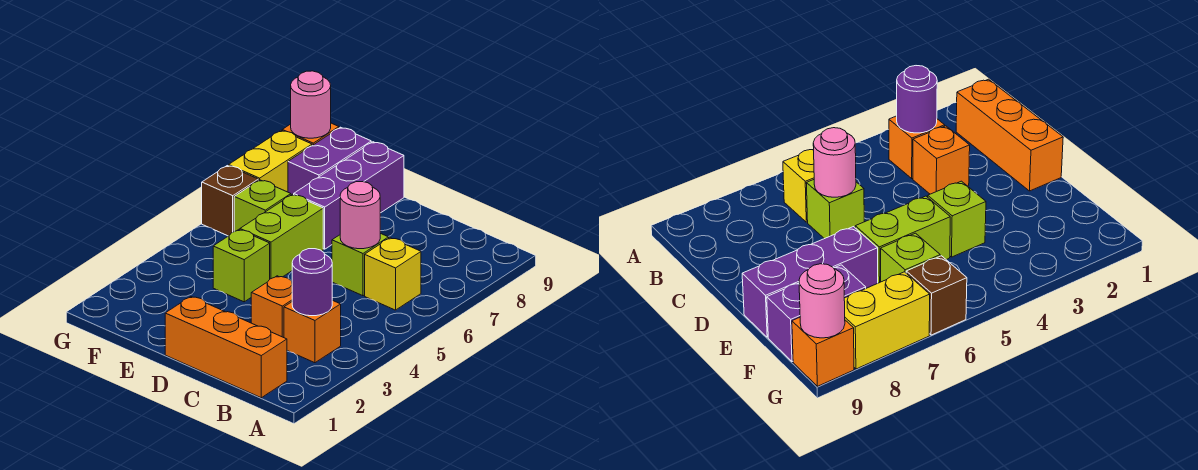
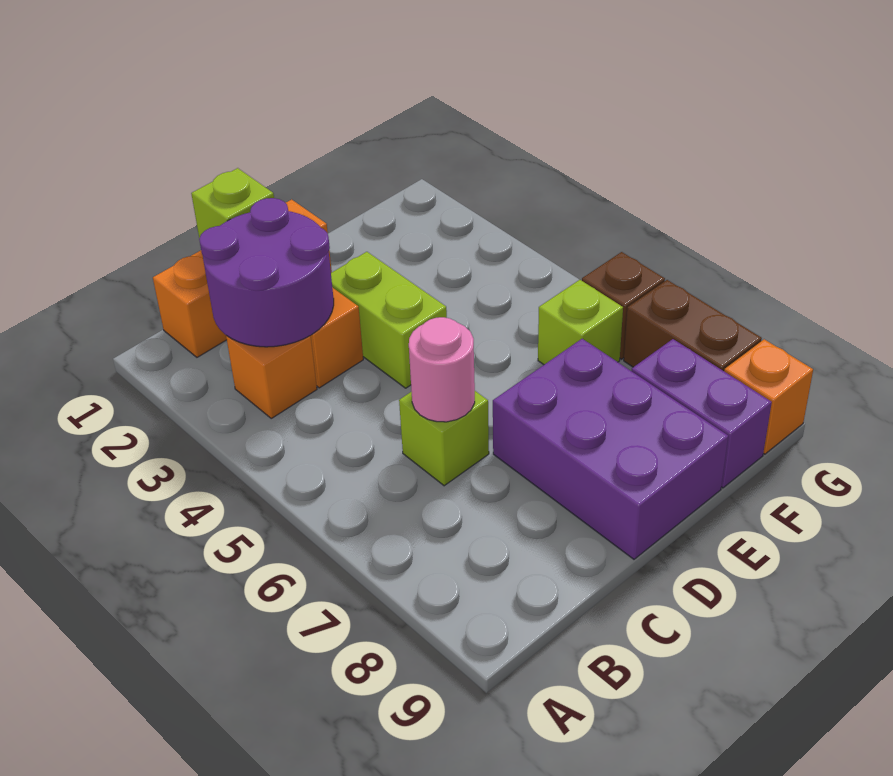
purple round brick B3 level 2 -> purple round brick B2:C3 level 2
yellow brick B6 level 1 -> none
lime brick E4 level 1 -> lime brick C1 level 2
lime brick E5:E6 level 1 -> lime brick D3:D4 level 1
purple brick E7:E9 level 1 -> purple brick D7:E9 level 1
yellow brick G7:G8 level 1 -> brown brick G7:G8 level 1
pink round brick G9 level 2 -> none

